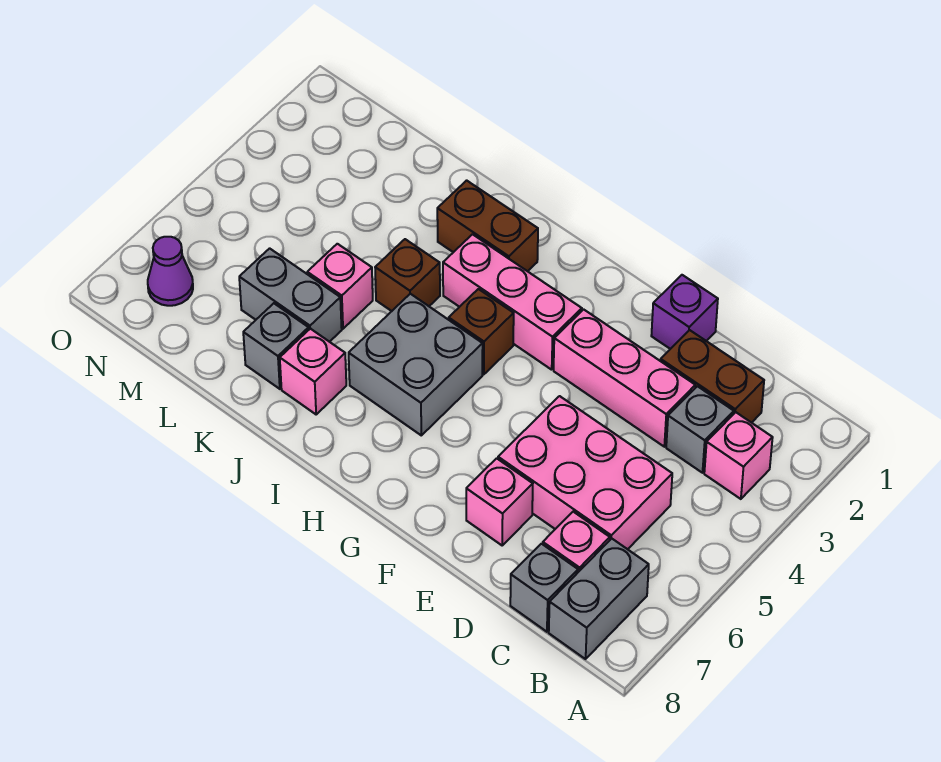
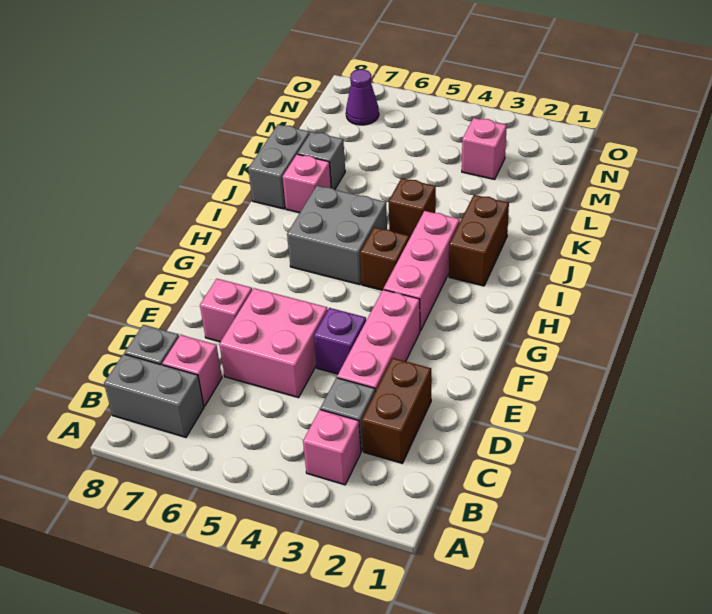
pink brick C5:E6 level 1 -> pink brick D5:E6 level 1
purple brick E1 level 1 -> purple brick E4 level 1
pink brick K5 level 1 -> pink brick M3 level 1
grey brick K6:L6 level 1 -> grey brick J8:K8 level 1

